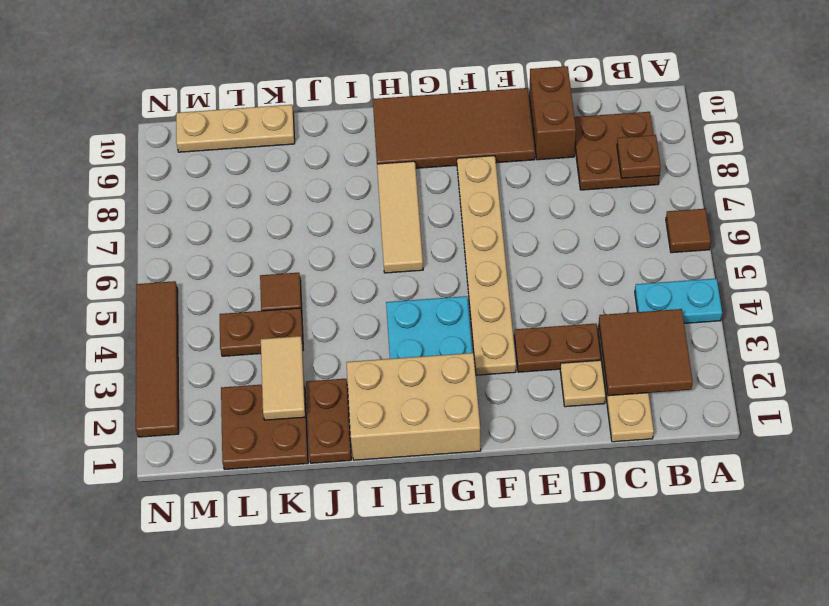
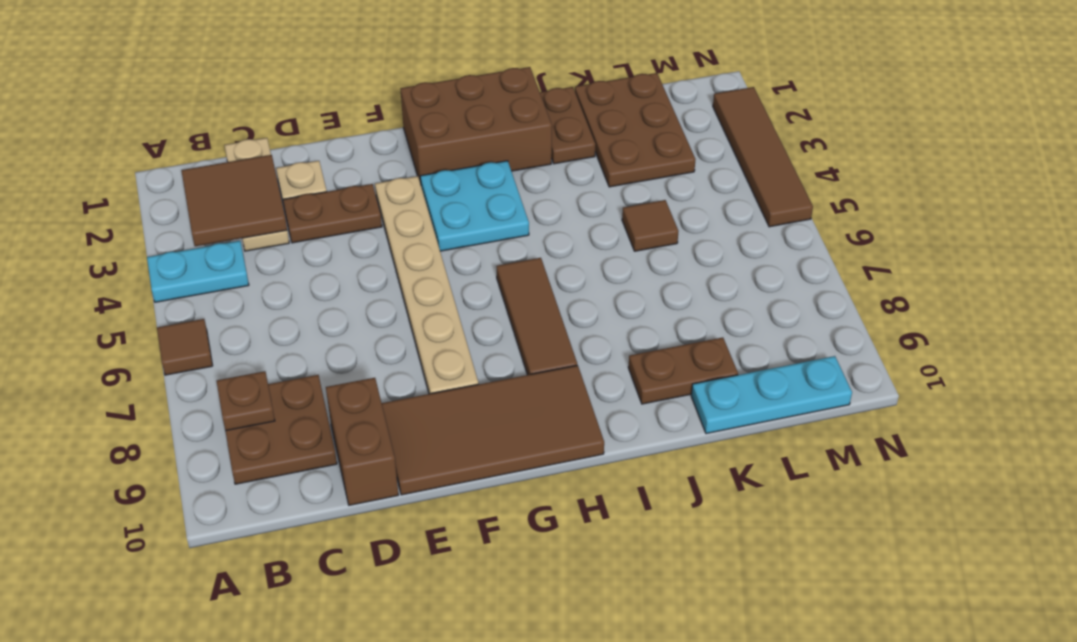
tan brick G1:I2 level 1 -> brown brick G1:I2 level 1
tan tile H6:H8 level 1 -> brown tile H6:H8 level 1
brown plate K1:L2 level 1 -> brown plate K1:L3 level 1
tan tile K2:K3 level 2 -> none
brown plate K4:L4 level 1 -> brown plate J9:K9 level 1
tan plate K10:M10 level 1 -> cyan plate K10:M10 level 1

